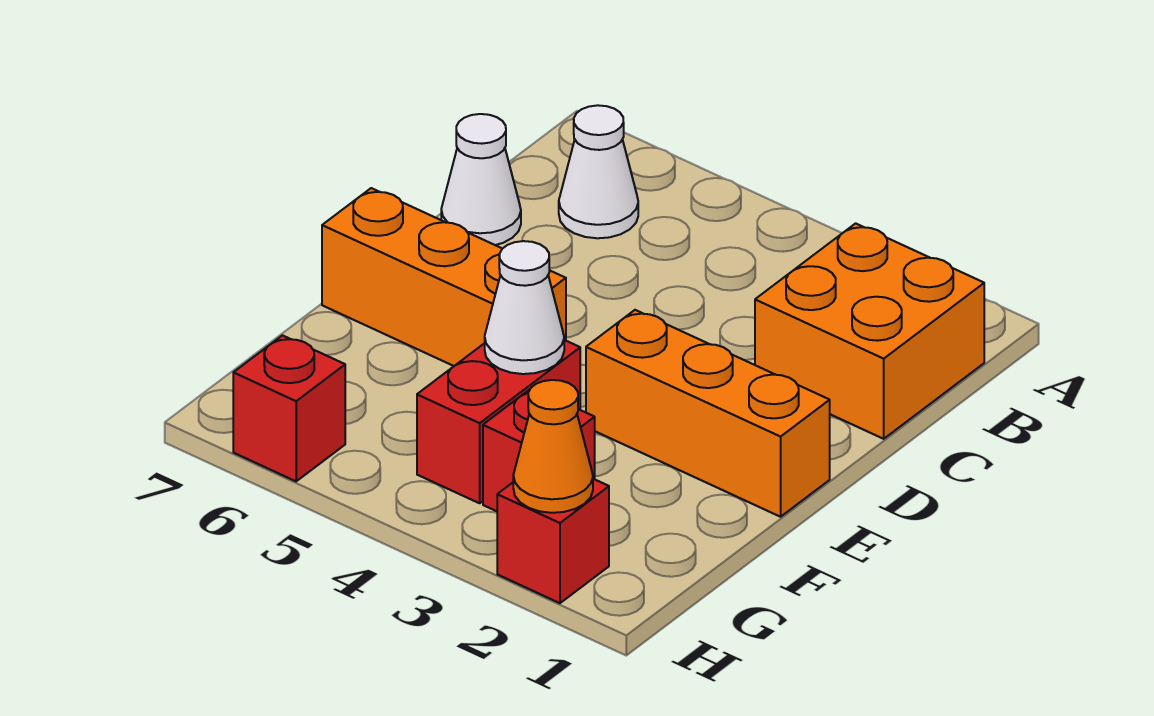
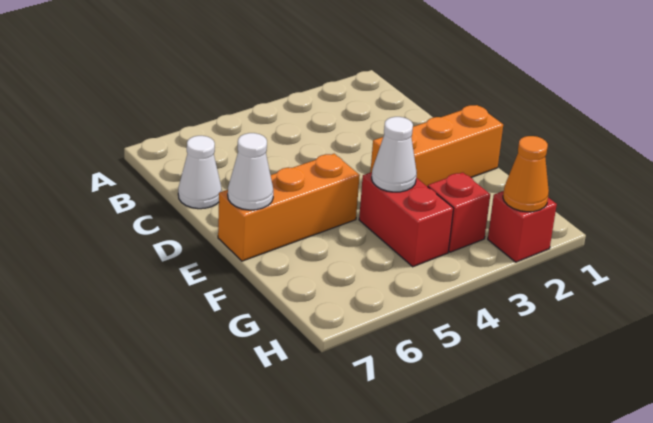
orange brick B1:C2 level 1 -> none
white cone B6 level 1 -> white cone E7 level 2
red brick H6 level 1 -> none

